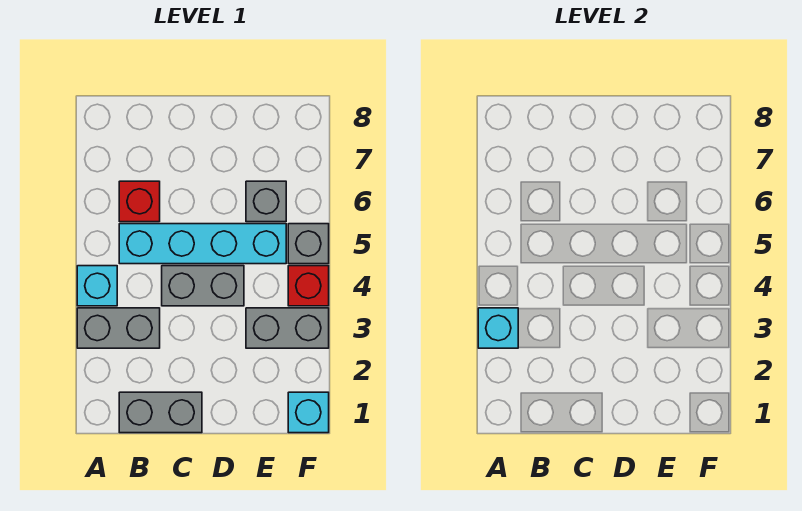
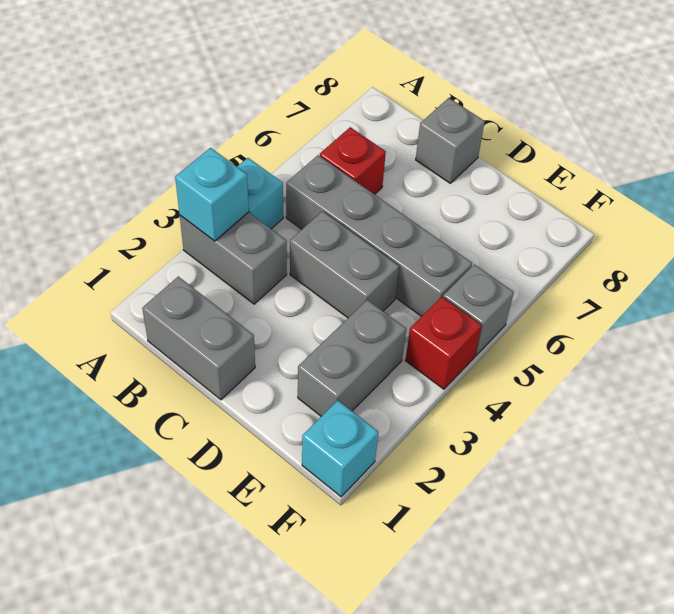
cyan brick B5:E5 level 1 -> grey brick B5:E5 level 1
grey brick E3:F3 level 1 -> grey brick E2:E3 level 1
grey brick E6 level 1 -> grey brick C8 level 1

